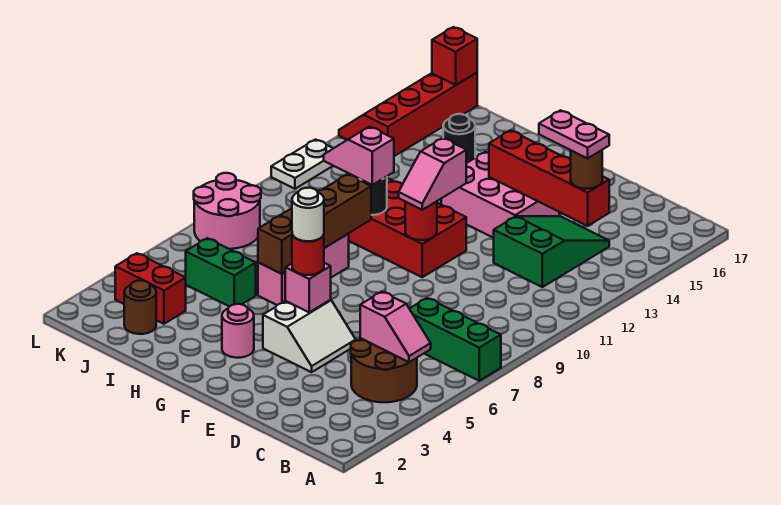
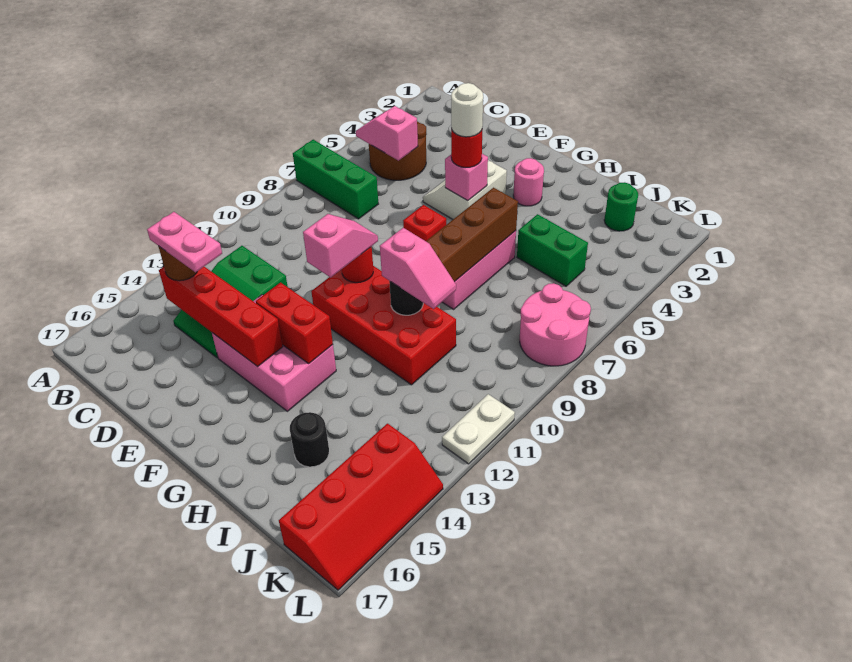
brown round brick J2 level 1 -> green round brick J2 level 1
red brick J3:K3 level 1 -> red brick F13:G13 level 2
red brick K17 level 2 -> red brick F7 level 1

